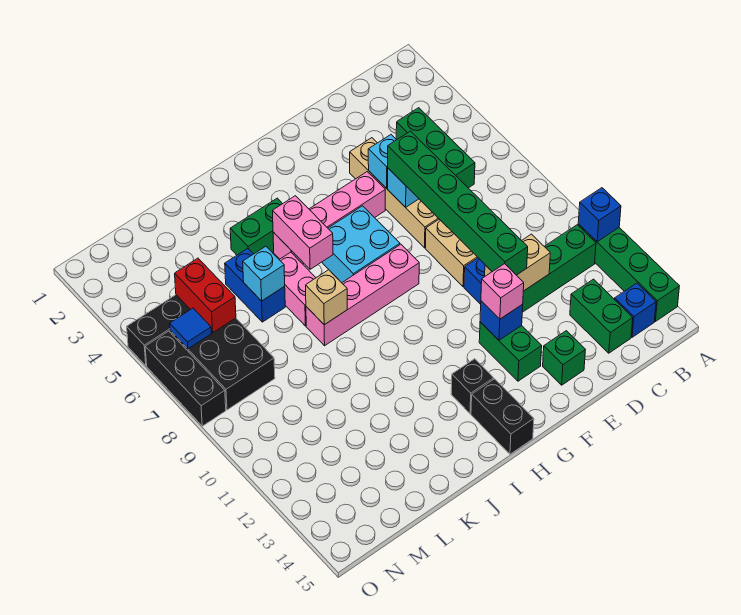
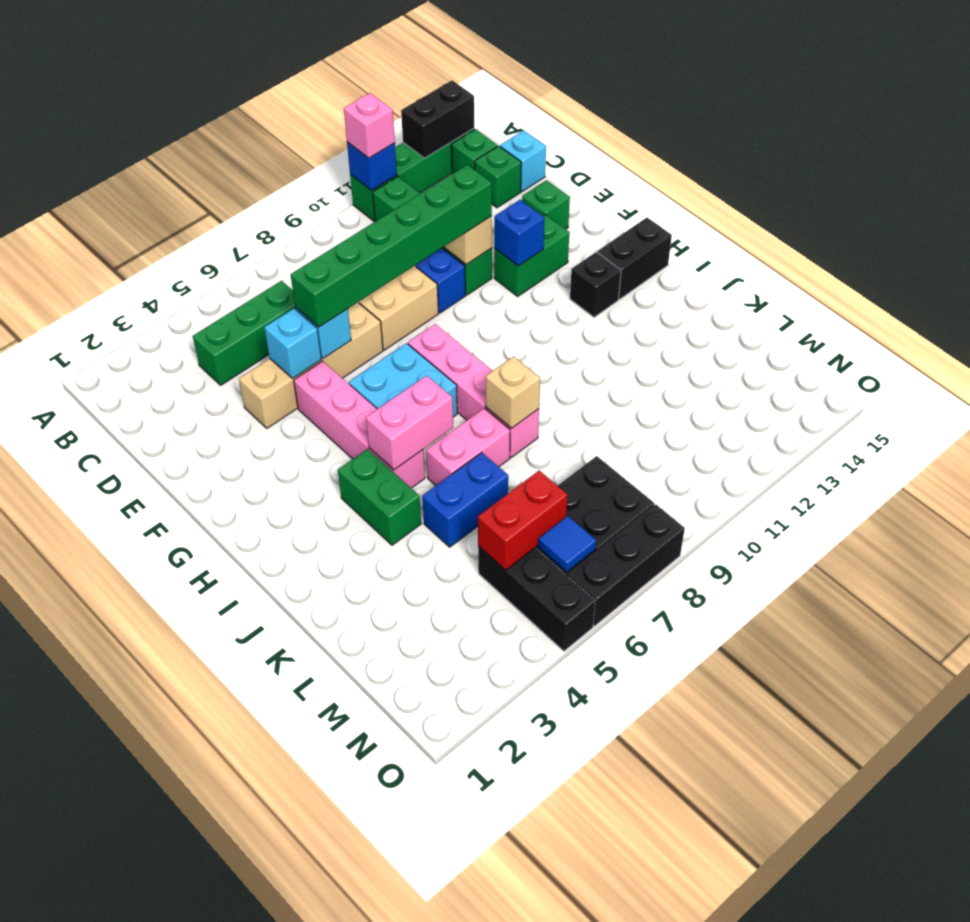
none -> black brick A13:A14 level 2
blue brick B14 level 1 -> green brick B14 level 1
green brick C13:C14 level 1 -> green brick C14 level 1
pink brick F12 level 3 -> pink brick A11 level 3
cyan brick K6 level 2 -> cyan brick C15 level 1

